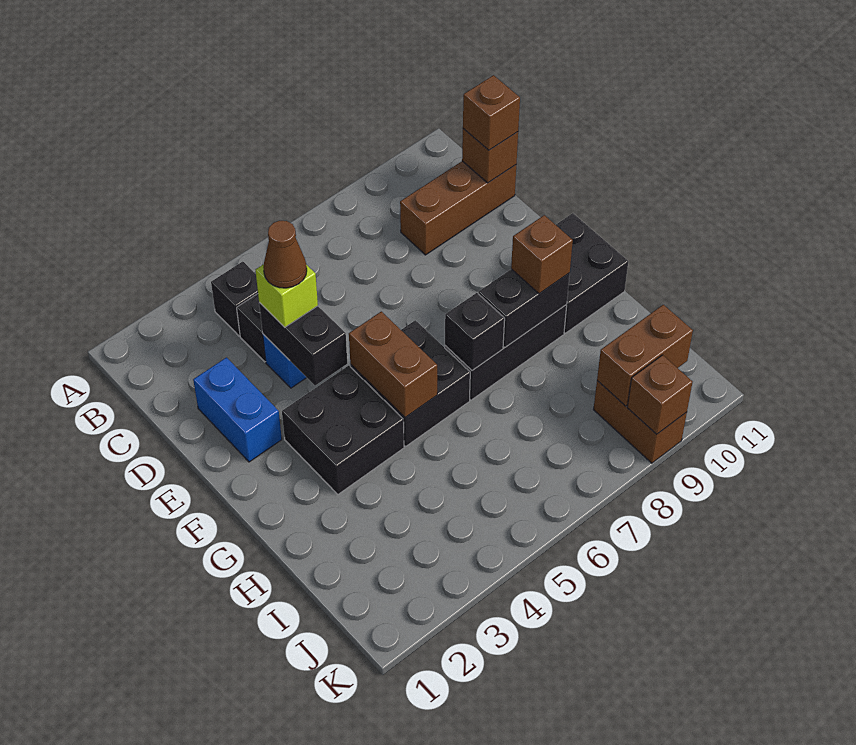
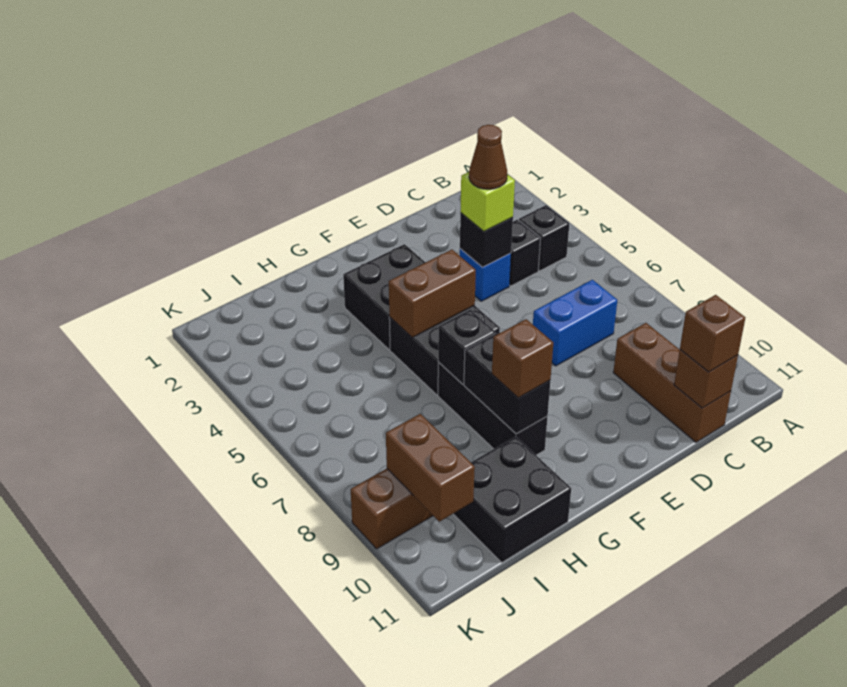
blue brick D2:E2 level 1 -> blue brick C7:D7 level 1
black brick D4:E4 level 2 -> black brick D4 level 2
black brick F10:G11 level 1 -> black brick H10:I11 level 1
brown brick K9 level 2 -> none

